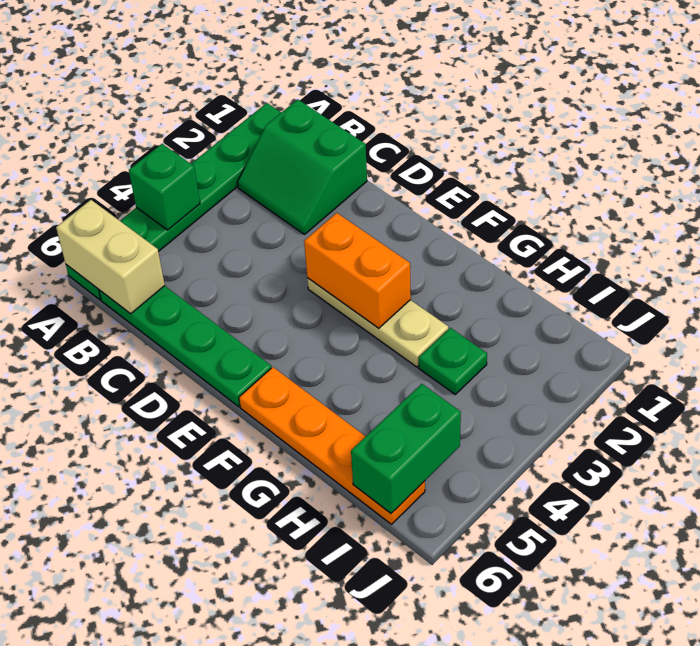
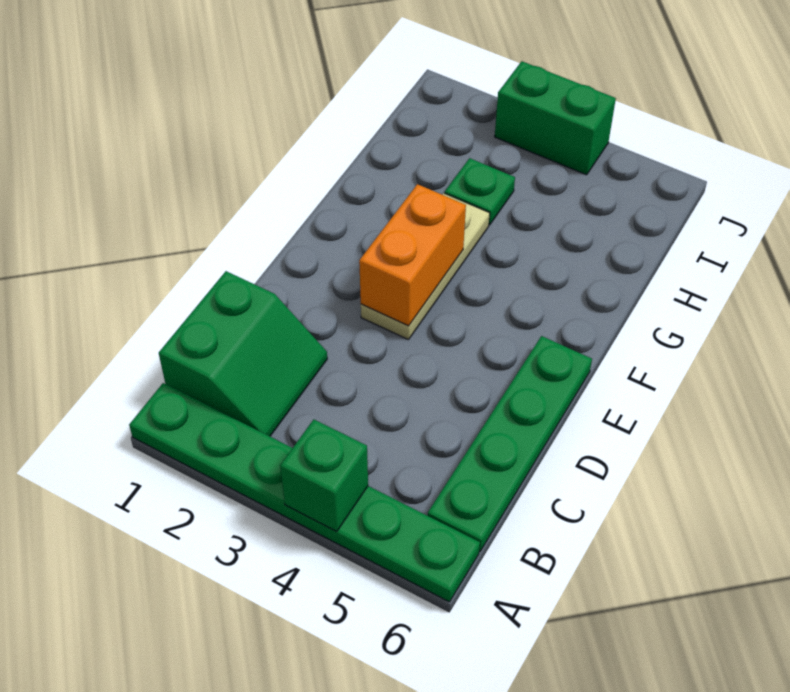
tan brick A6:B6 level 2 -> none
orange plate F6:I6 level 1 -> none
green brick I5:I6 level 2 -> green brick J3:J4 level 1

